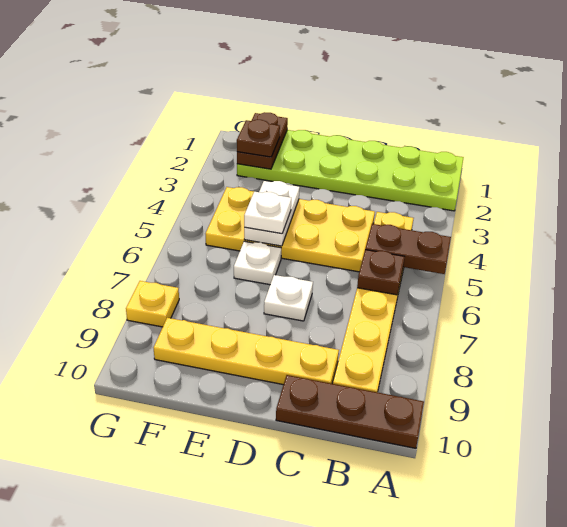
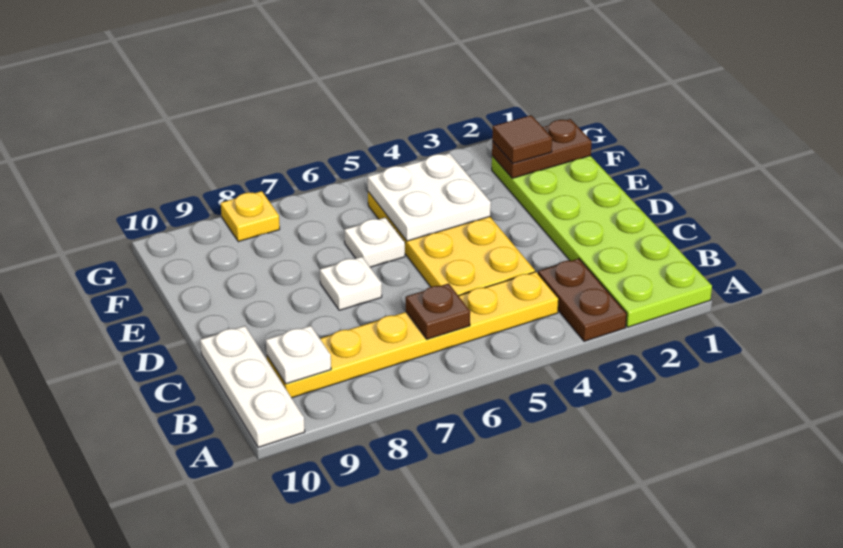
brown plate A5:B5 level 2 -> brown plate A3:B3 level 1
brown plate A10:C10 level 1 -> white plate A10:C10 level 1
yellow plate C9:F9 level 1 -> none
white plate E4:E5 level 2 -> white plate E4:F5 level 2
white plate E5 level 3 -> white plate B9 level 2
brown plate F2 level 3 -> brown tile F2 level 3

